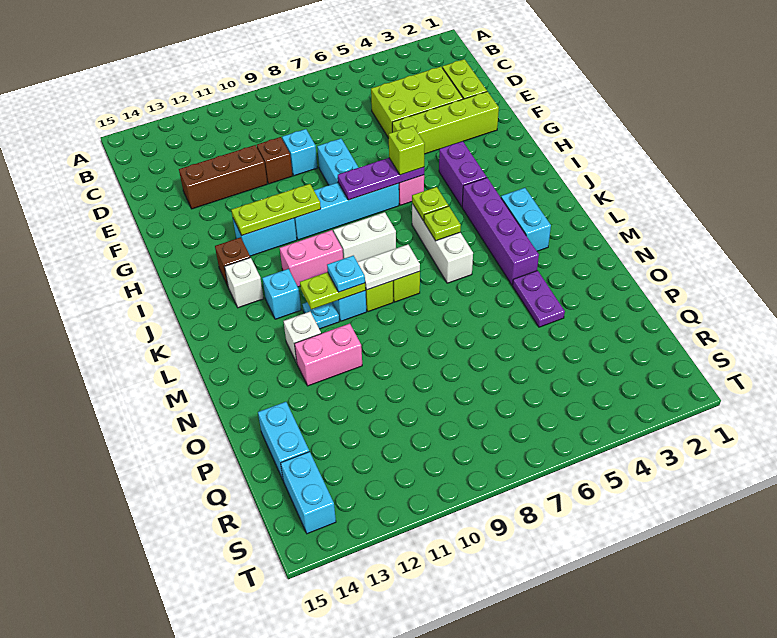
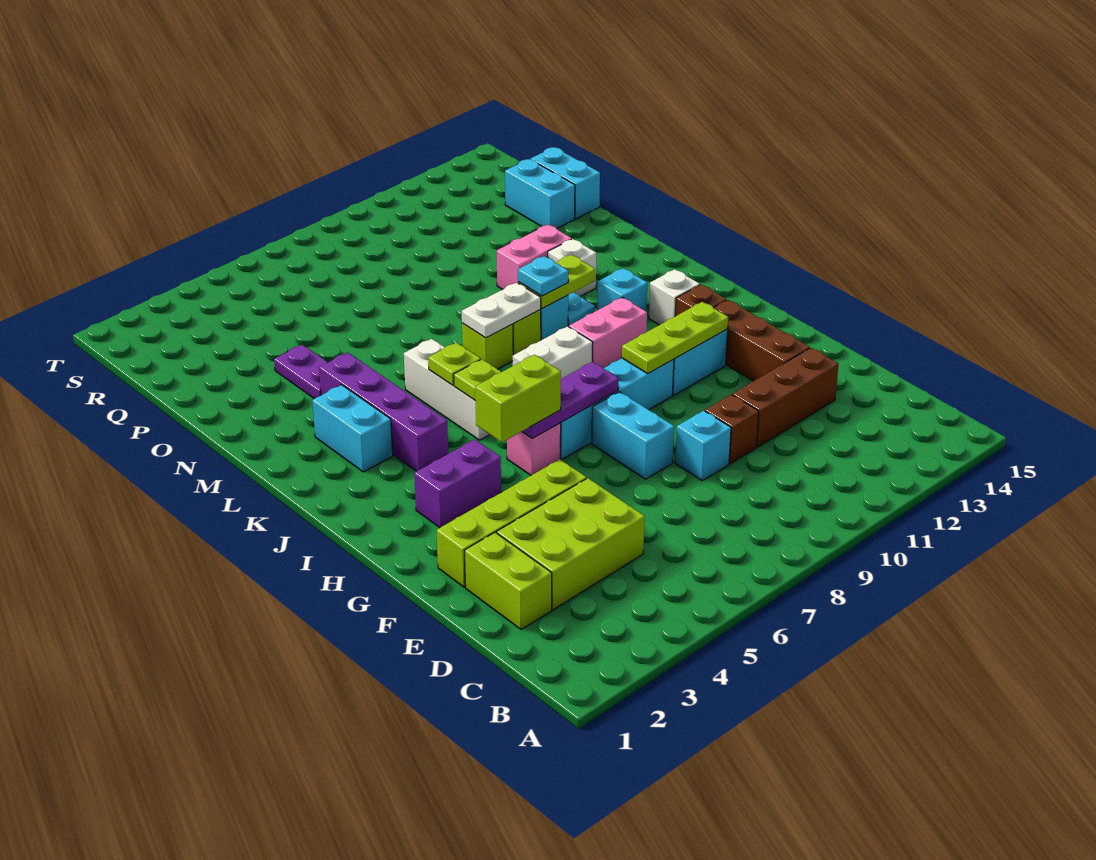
none -> brown brick F13:H13 level 1
purple brick H4:I4 level 1 -> purple brick H3:H4 level 1
lime brick H6 level 3 -> lime brick H5:H6 level 3
cyan brick R14:S14 level 1 -> cyan brick P15:Q15 level 1

